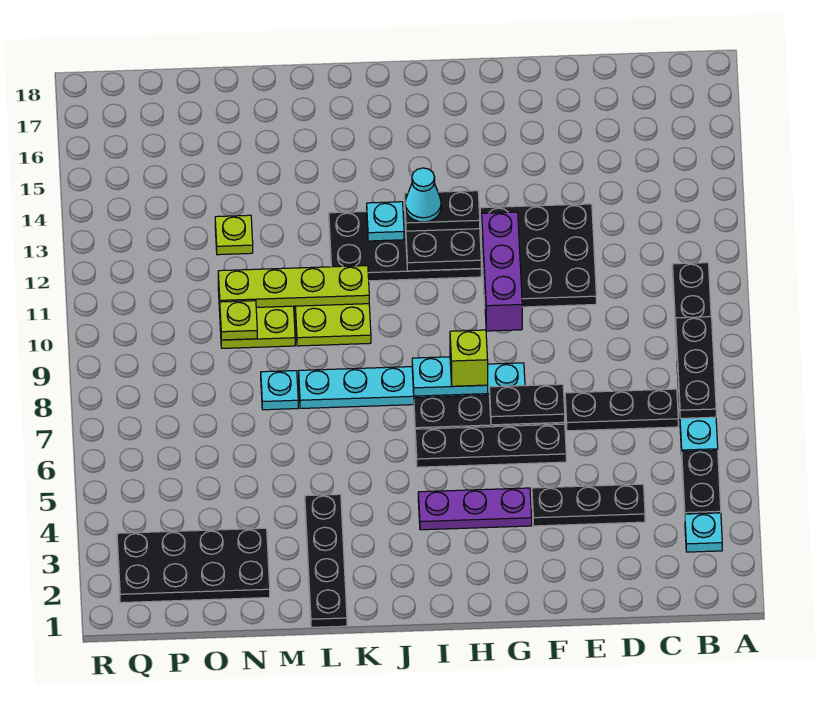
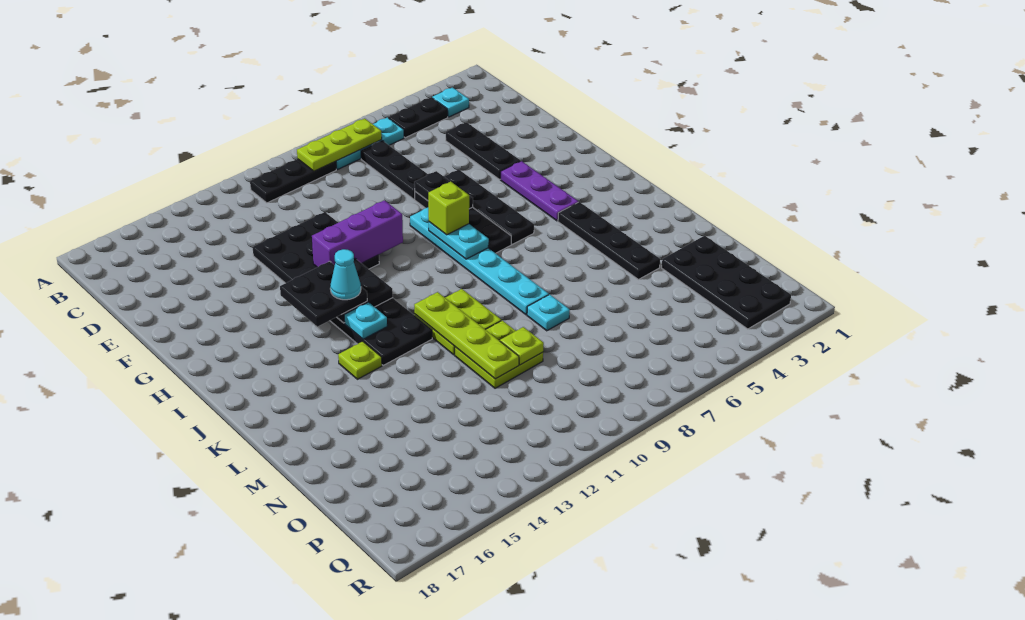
black plate B7:B9 level 2 -> lime plate B7:B9 level 2
black plate H13:I13 level 3 -> black plate H13:I14 level 3
black plate L1:L4 level 1 -> black plate J4:M4 level 1
lime plate N13 level 1 -> lime plate K14 level 1

